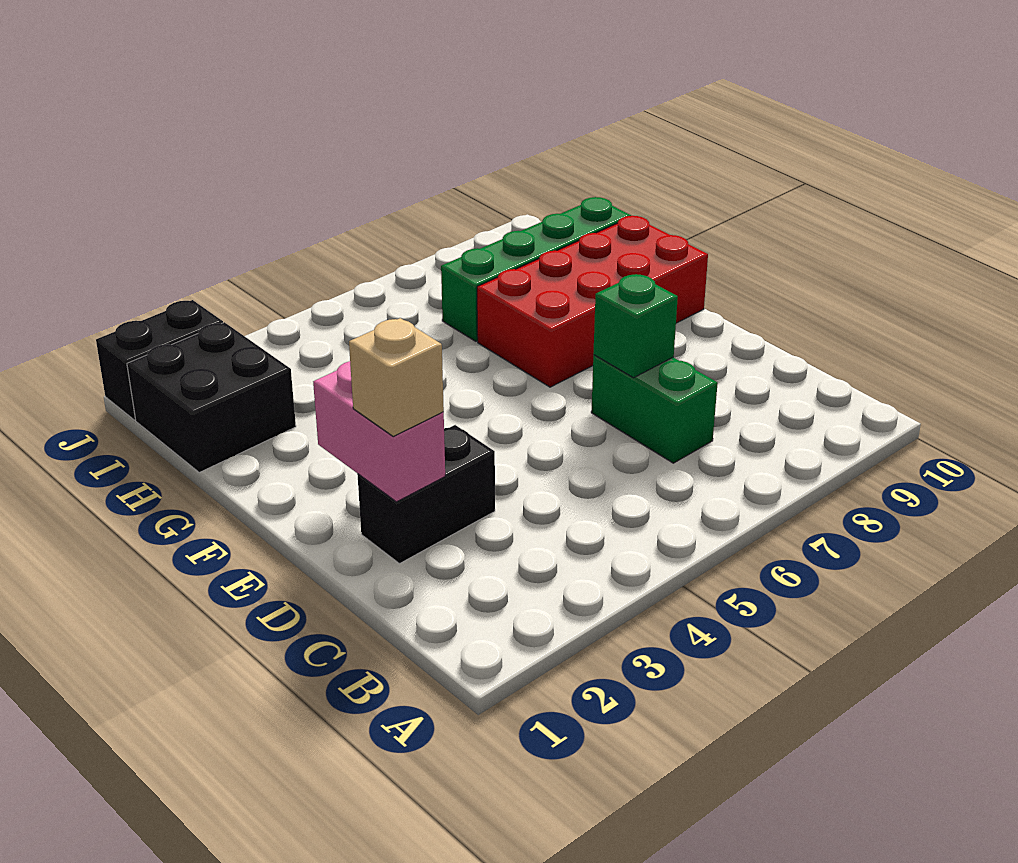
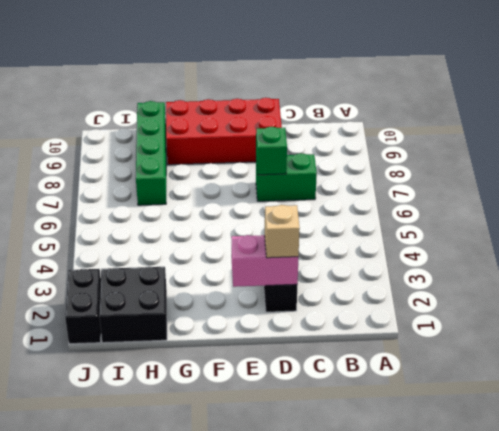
red brick F7:G10 level 1 -> red brick D9:G10 level 1

